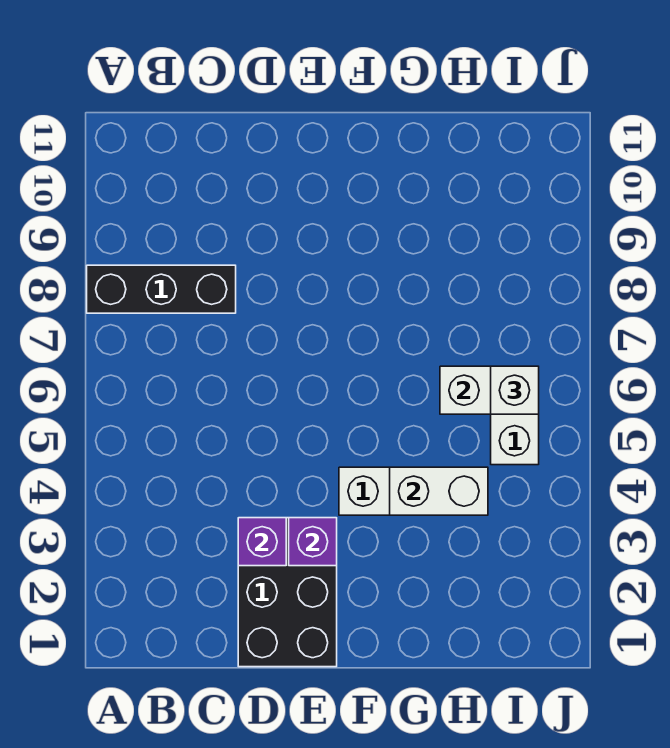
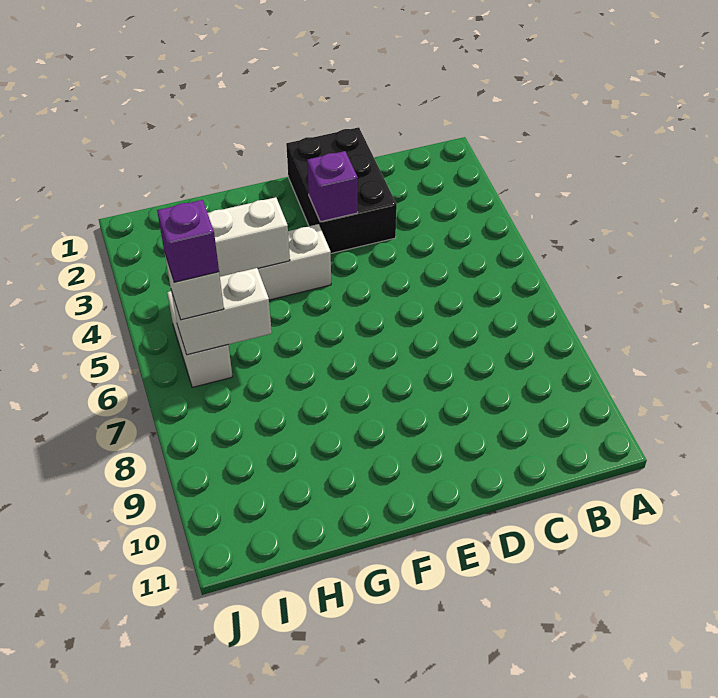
black brick A8:C8 level 1 -> none
purple brick D3 level 2 -> purple brick I6 level 4

